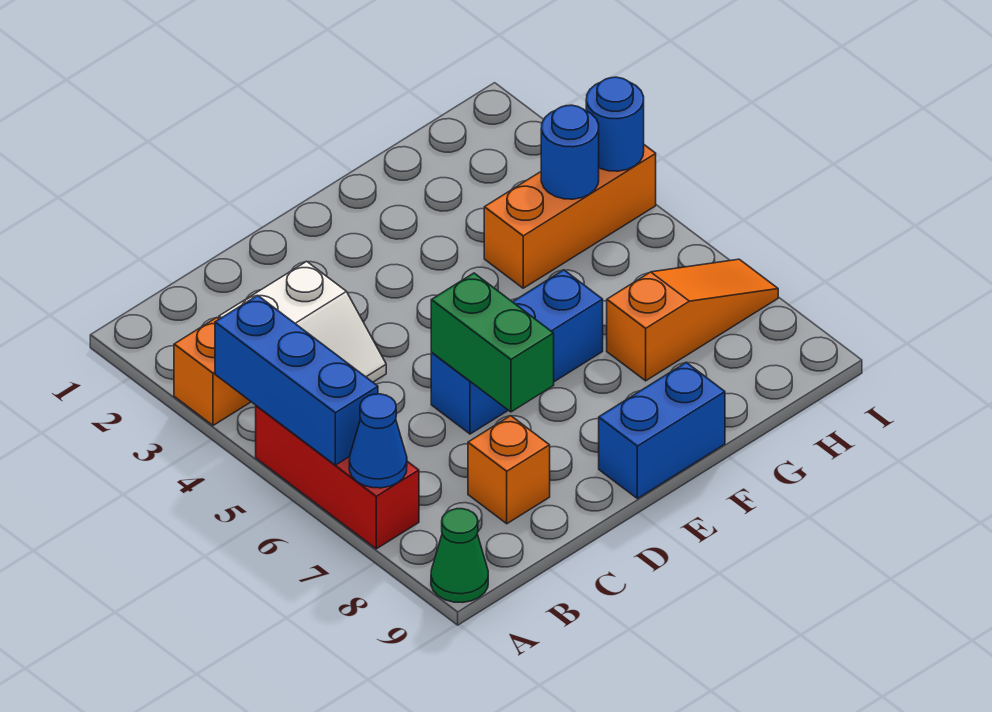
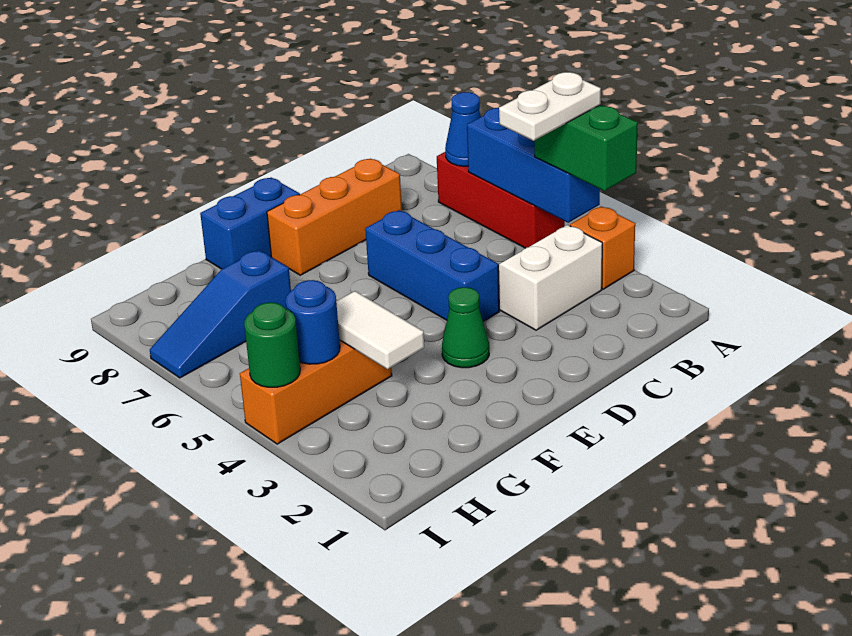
none -> white plate A4:B4 level 4
green cone A9 level 1 -> green cone E3 level 1
orange brick C8 level 1 -> orange brick C8:E8 level 1
blue brick D6:F6 level 1 -> blue brick D4:D6 level 1
green brick D6:D7 level 2 -> green brick A3:A4 level 3
none -> white tile G3:G4 level 2
orange slope G7:I7 level 1 top G -> blue slope G7:I7 level 1 top G
blue round brick I4 level 2 -> green round brick I4 level 2

